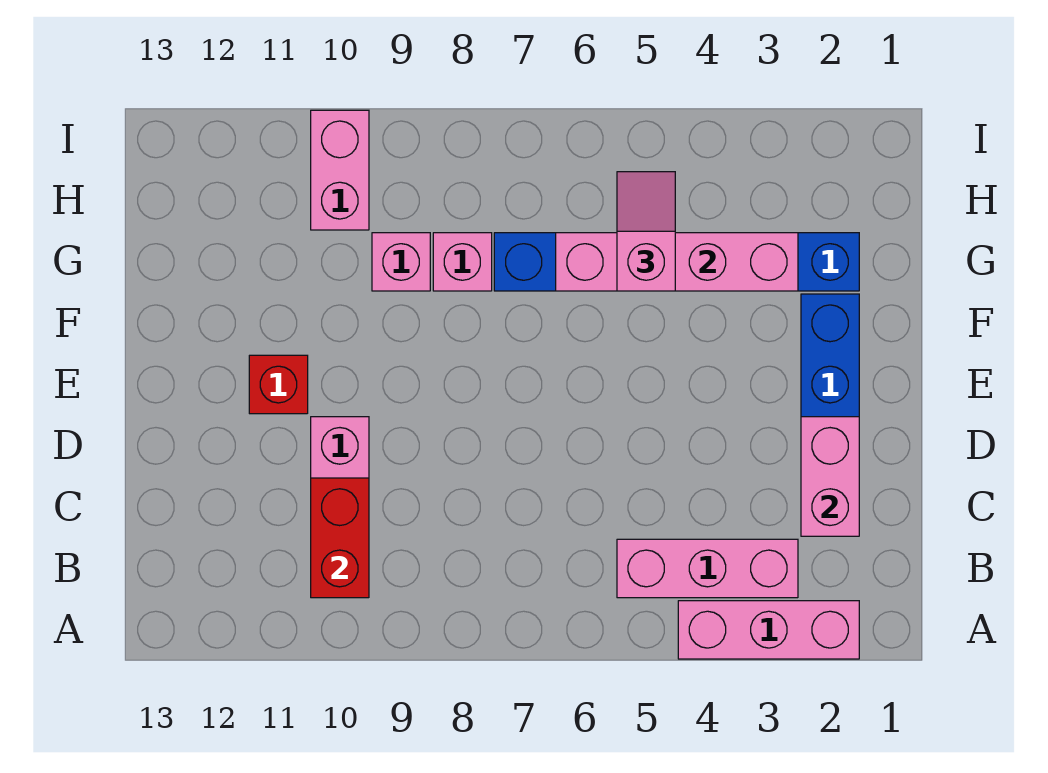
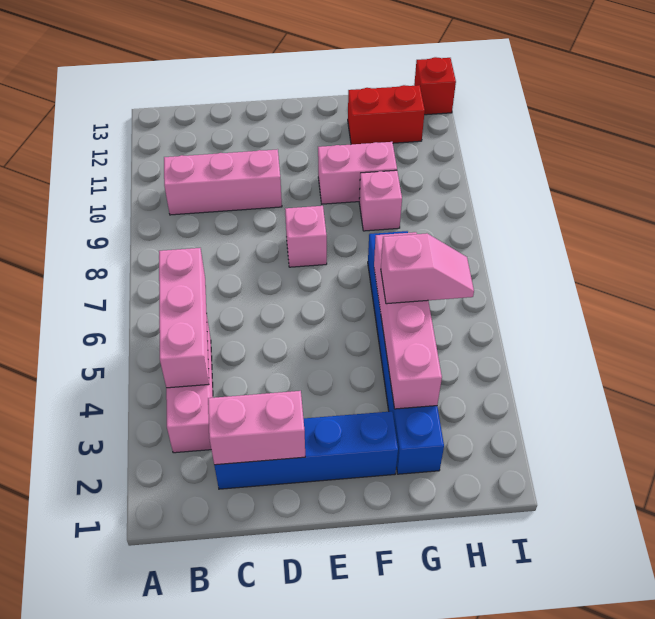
pink brick A2:A4 level 1 -> pink brick B4:B6 level 2
red brick B10:C10 level 2 -> red brick G12:H12 level 1
red brick E11 level 1 -> red brick I13 level 1
pink brick G8 level 1 -> pink brick E8 level 1
pink brick H10:I10 level 1 -> pink brick F10:G10 level 1

